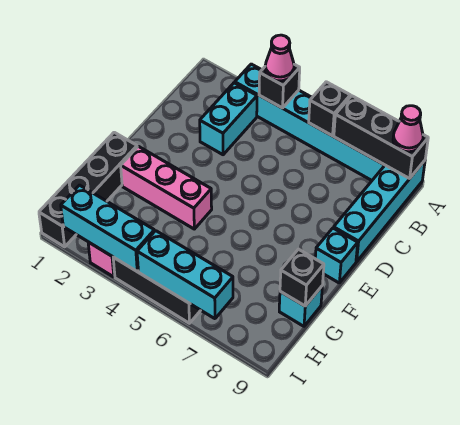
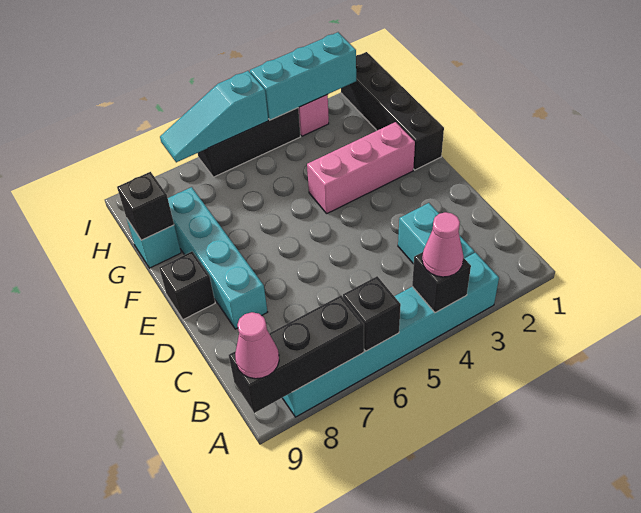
cyan brick A9:D9 level 1 -> cyan brick D8:G8 level 1
cyan brick E9 level 1 -> black brick E9 level 1
cyan brick I5:I7 level 2 -> cyan slope I5:I7 level 2 top 5

